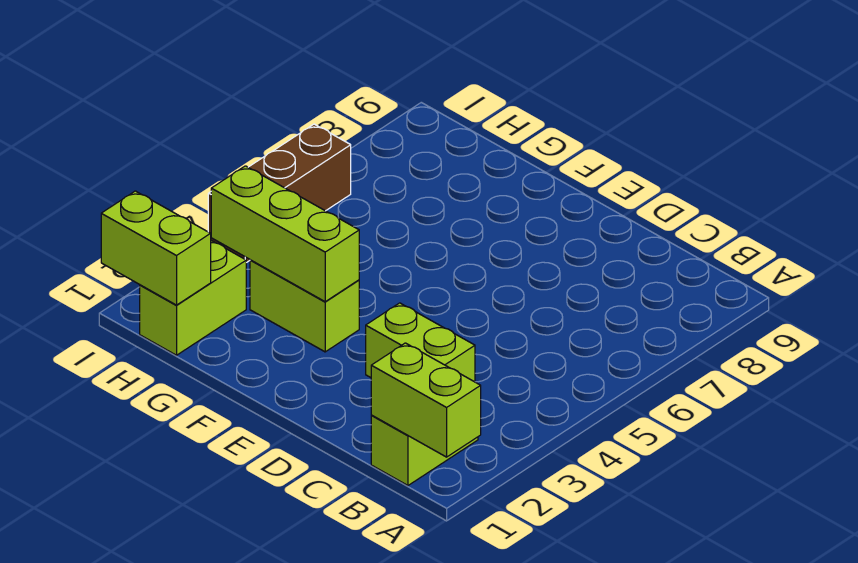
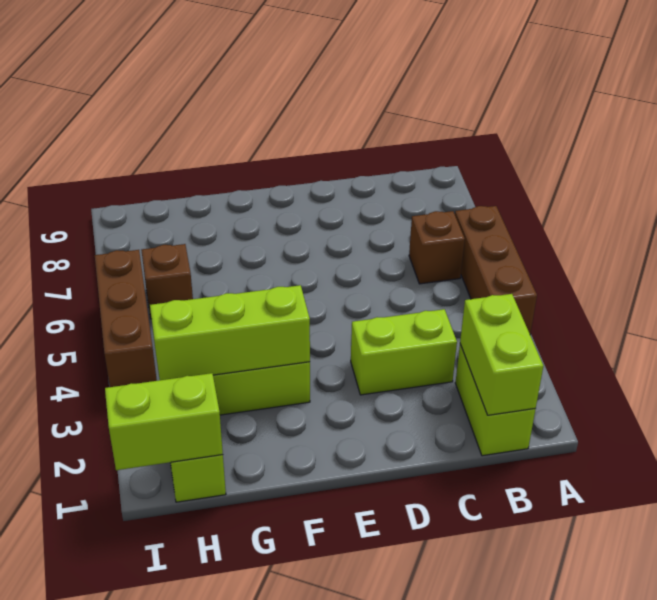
lime brick A1:B1 level 2 -> lime brick B1:B2 level 2
none -> brown brick A4:A6 level 1
none -> brown brick B6 level 1
none -> brown brick H6 level 1

